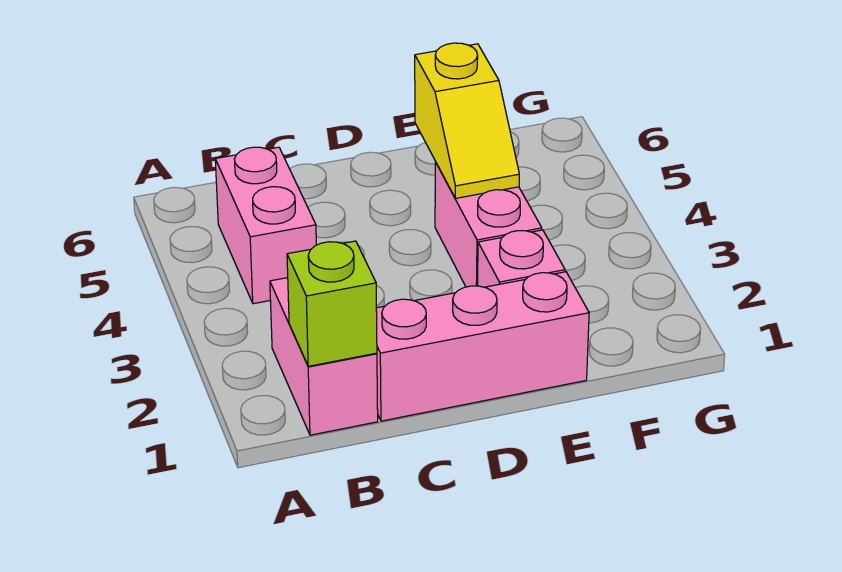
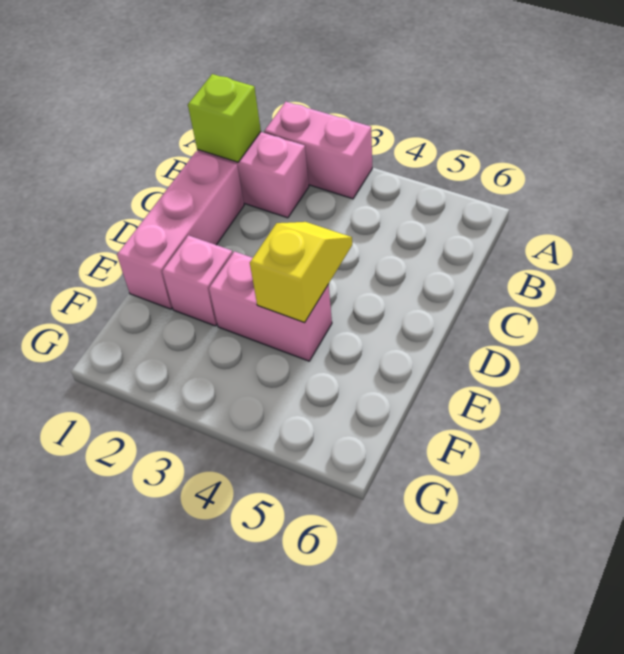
pink brick B4:B5 level 1 -> pink brick A2:A3 level 1
yellow slope E4:E5 level 2 top 5 -> yellow slope D4:E4 level 2 top E

